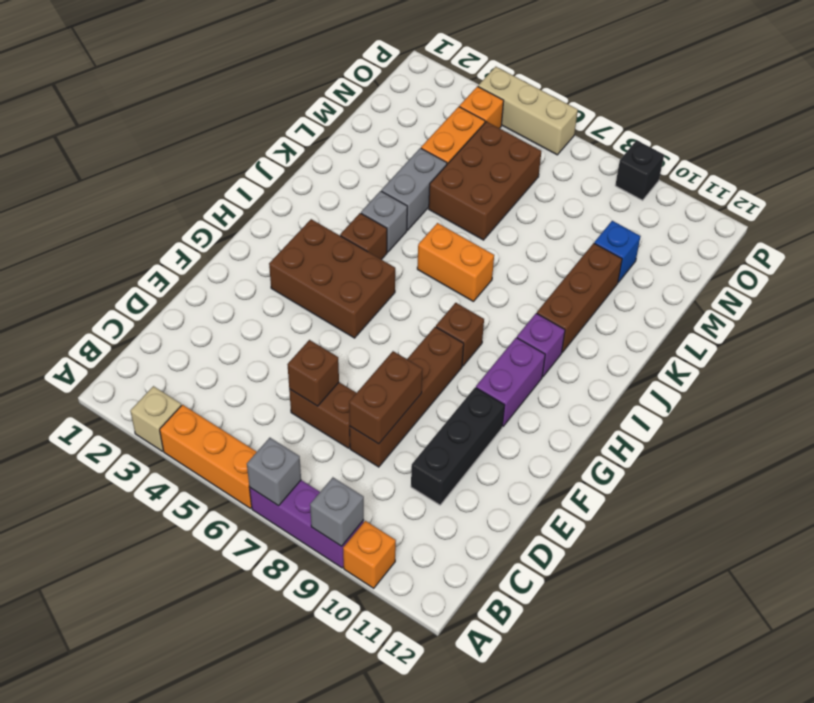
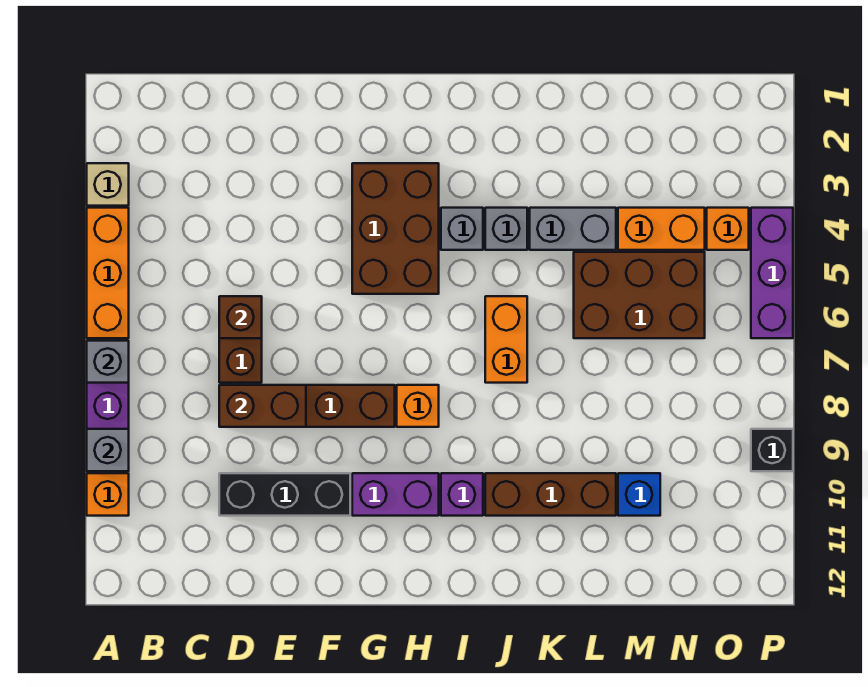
brown brick H8 level 1 -> orange brick H8 level 1
brown brick I4 level 1 -> grey brick I4 level 1
tan brick P4:P6 level 1 -> purple brick P4:P6 level 1

